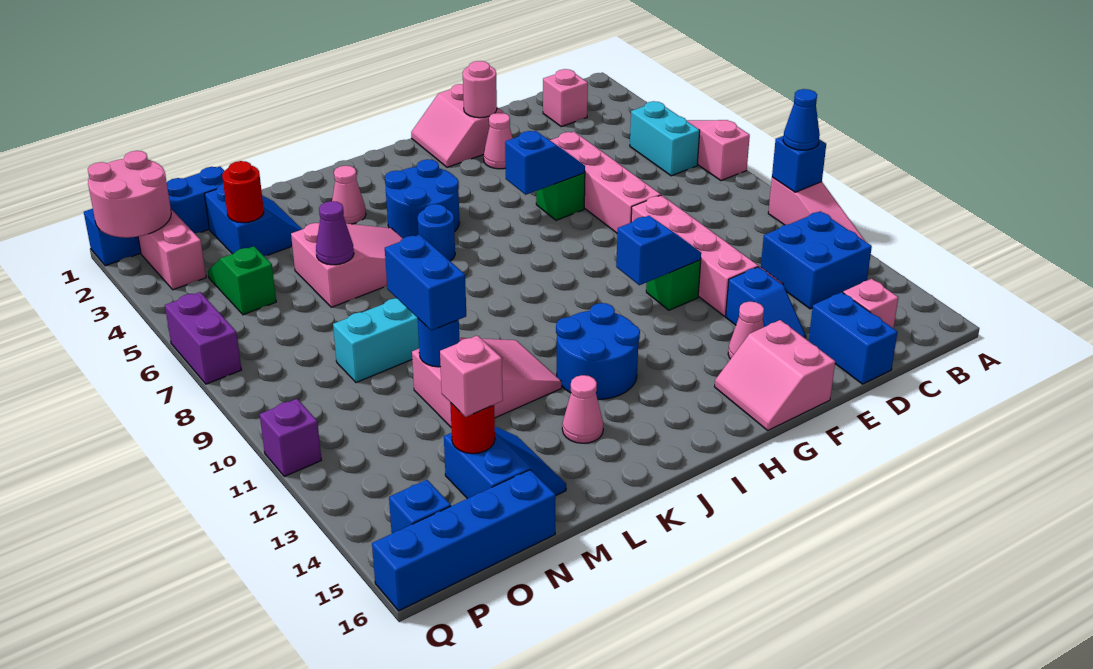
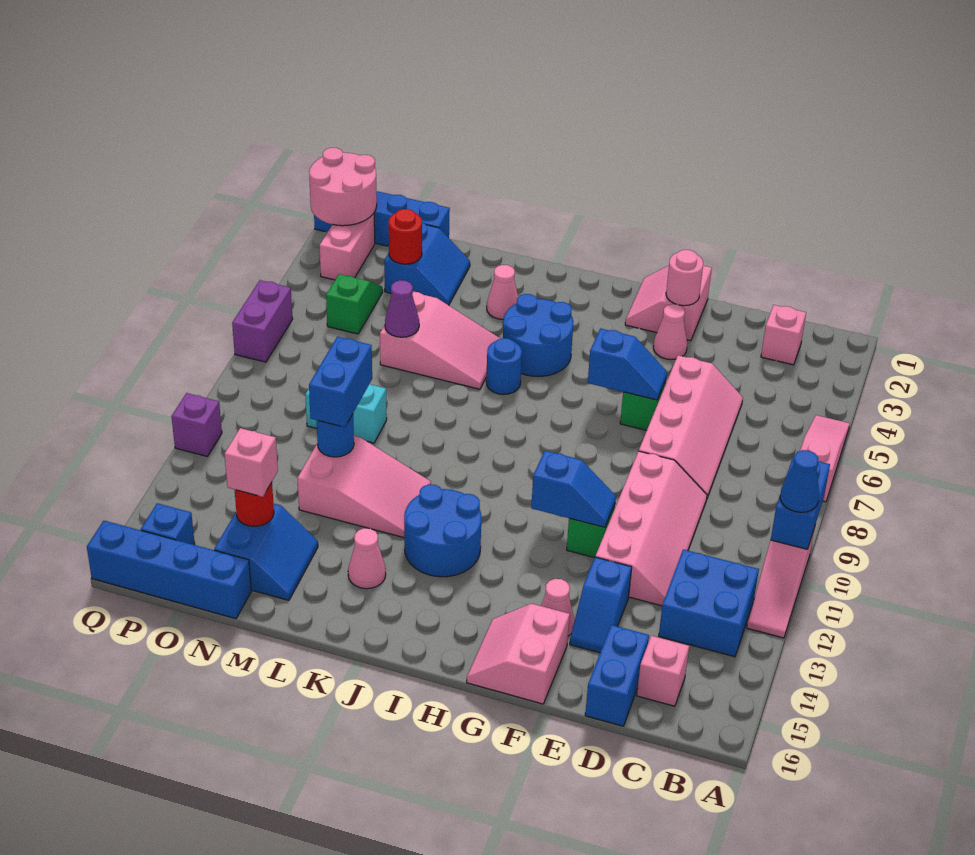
blue brick A10 level 2 -> blue brick A9:A10 level 2
cyan brick B5:B6 level 1 -> none

